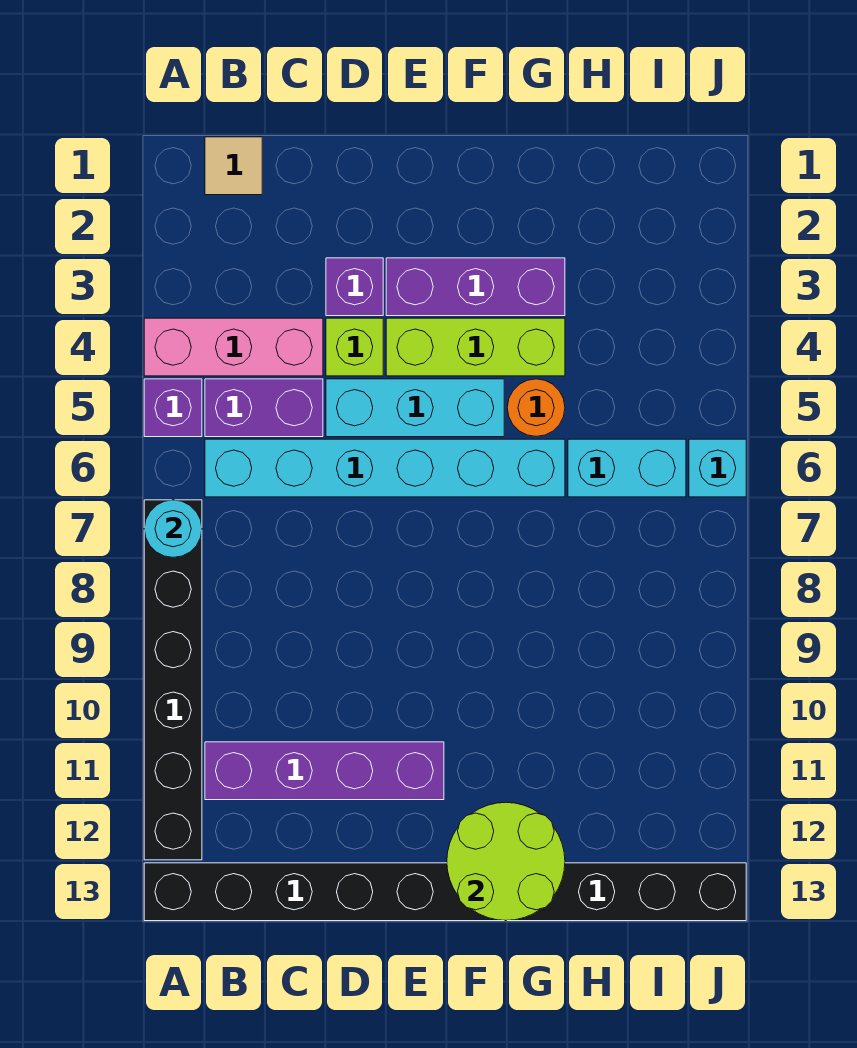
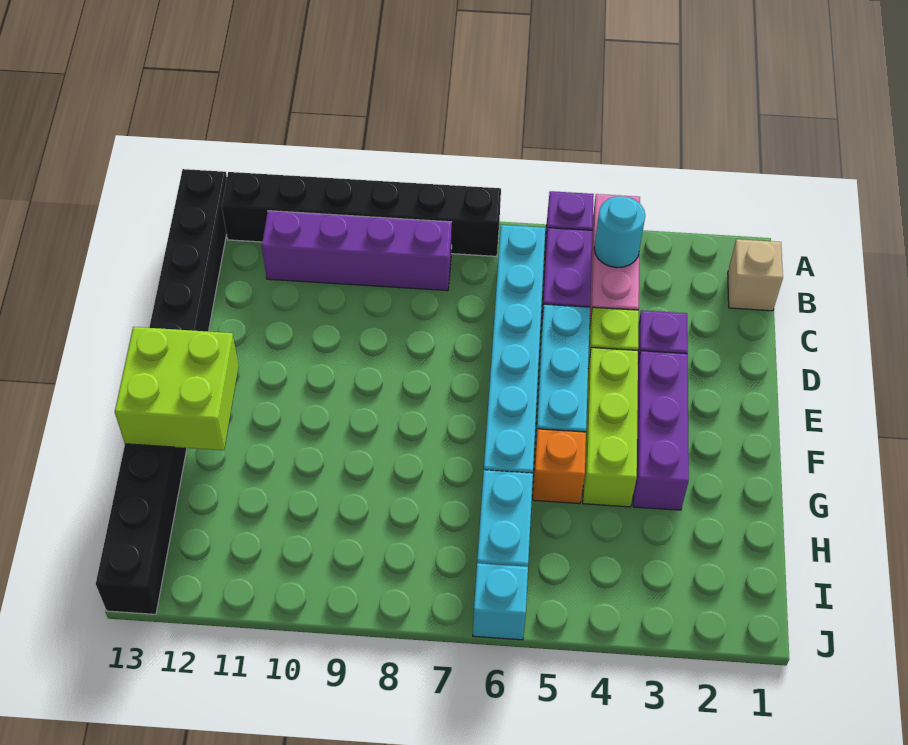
cyan round brick A7 level 2 -> cyan round brick B4 level 2
tan tile B1 level 1 -> tan brick B1 level 1
purple brick B11:E11 level 1 -> purple brick B8:B11 level 1
lime round brick F12:G13 level 2 -> lime brick F12:G13 level 2
orange round brick G5 level 1 -> orange brick G5 level 1

